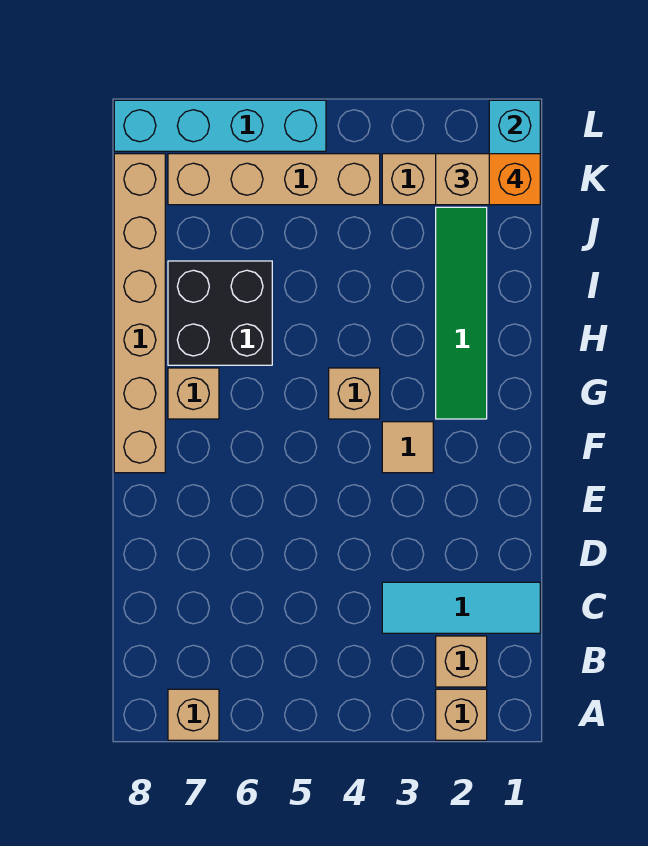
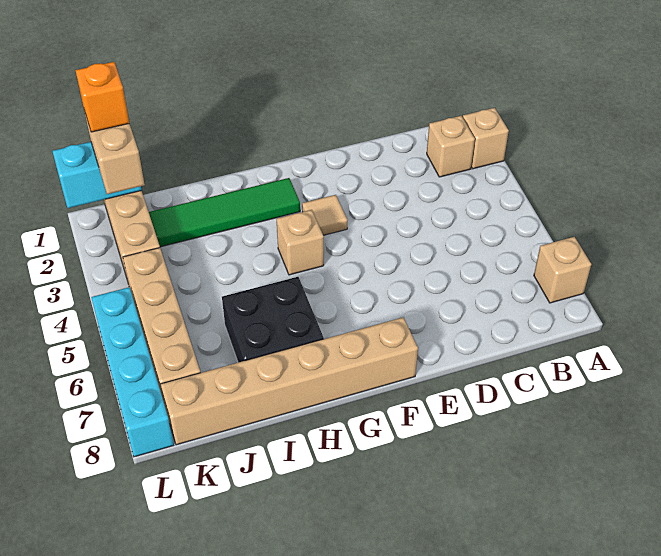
cyan tile C1:C3 level 1 -> none
tan brick G7 level 1 -> none

